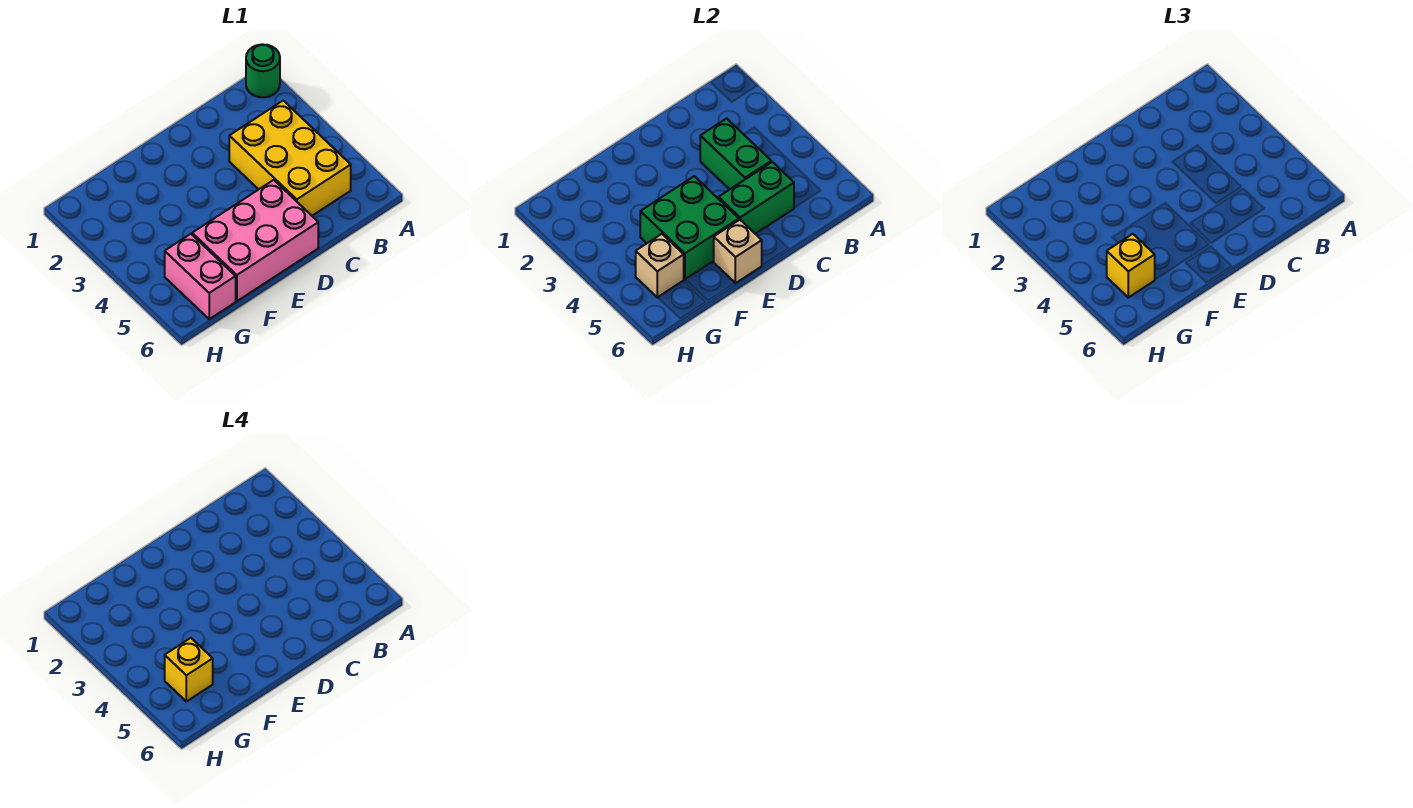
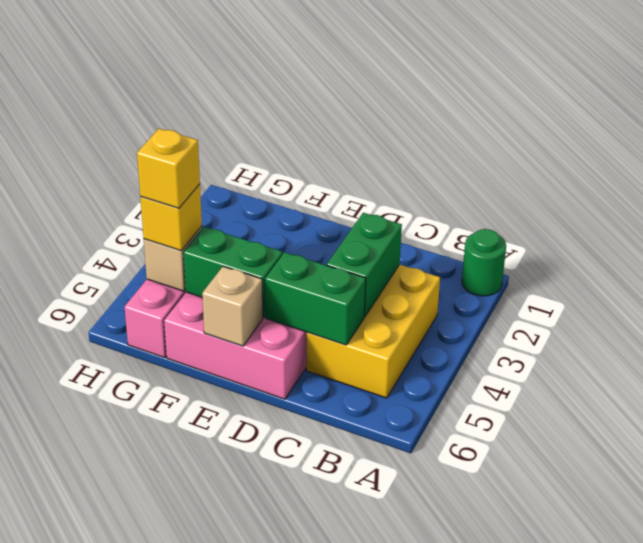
green brick E4:F5 level 2 -> green brick E5:F5 level 2

